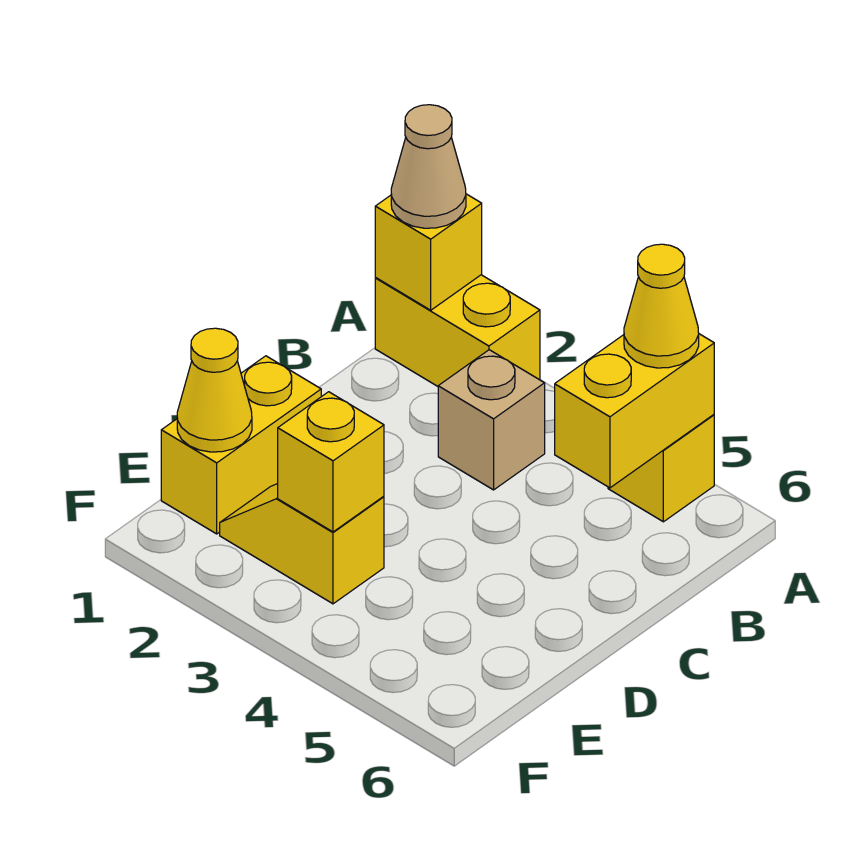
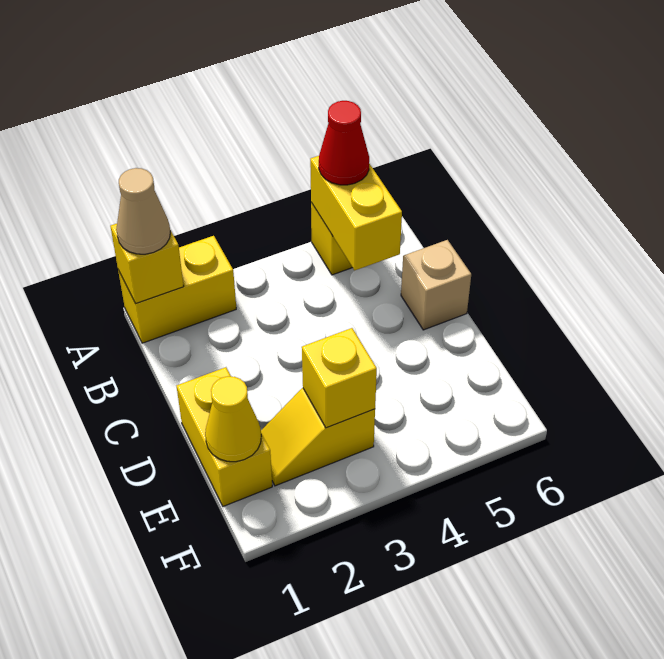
yellow cone A5 level 3 -> red cone A5 level 3
tan brick B3 level 1 -> tan brick C6 level 1

